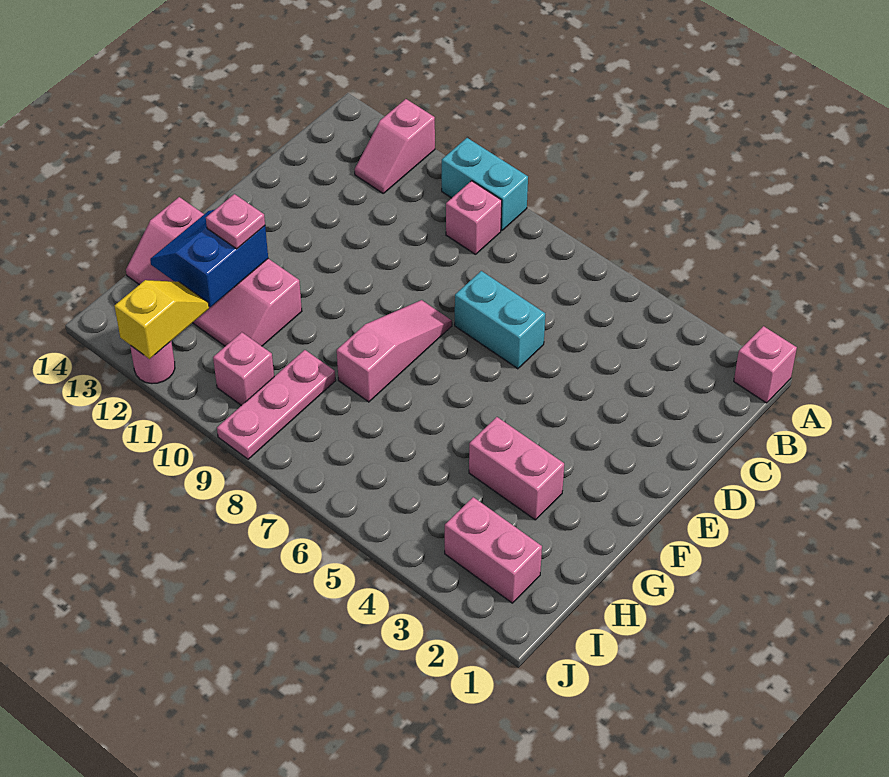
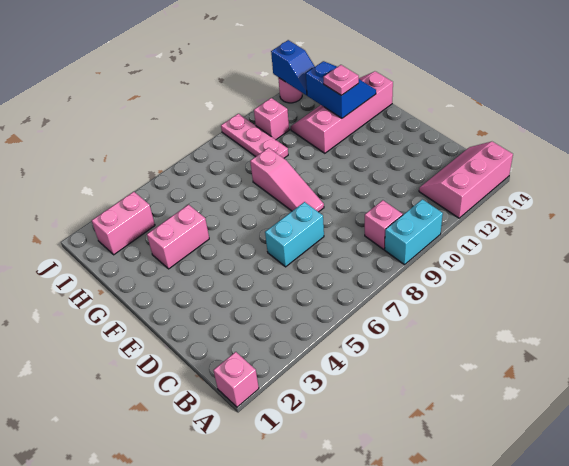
pink slope A12:B12 level 1 top A -> pink slope A12:B14 level 1 top A
yellow slope I12:J12 level 2 top J -> blue slope I12:J12 level 2 top J

